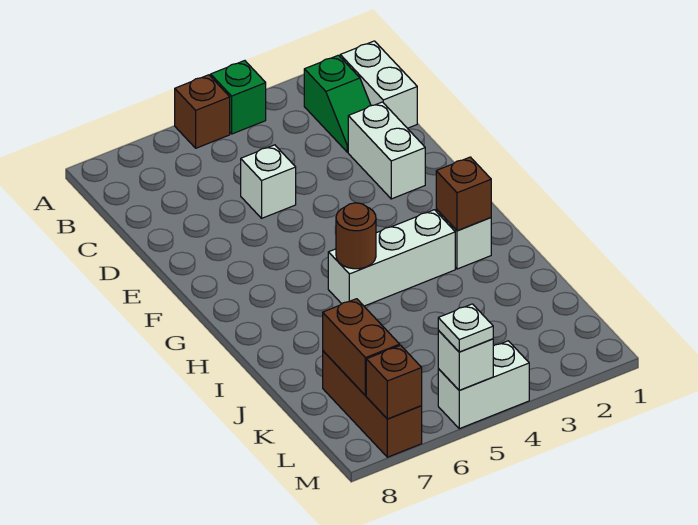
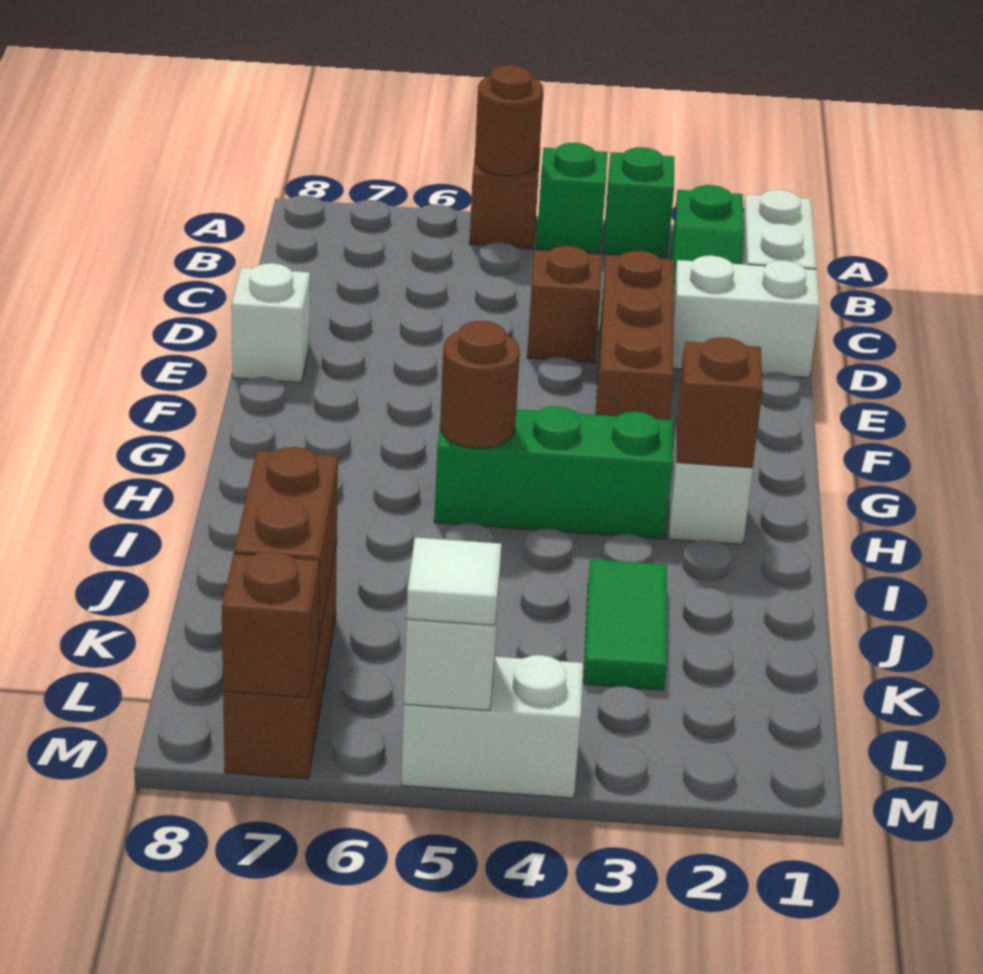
none -> green brick A3 level 1
none -> brown round brick A5 level 2
white brick D2:E2 level 1 -> white brick D1:D2 level 1
none -> brown brick D3:F3 level 1
none -> brown brick D4 level 1
white brick D5 level 1 -> white brick E8 level 1
white brick H3:H5 level 1 -> green brick H3:H5 level 1
none -> green tile J3:K3 level 1
white plate M5 level 3 -> white tile M5 level 3

